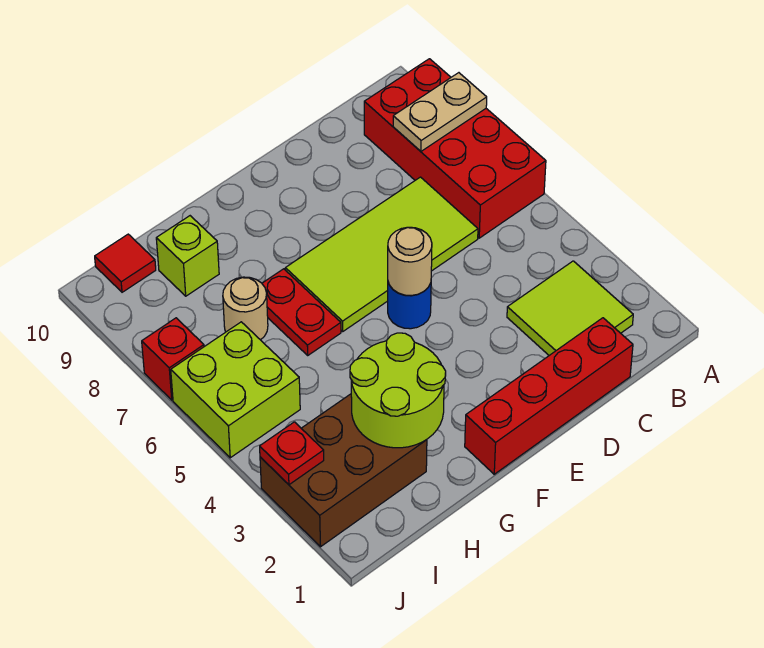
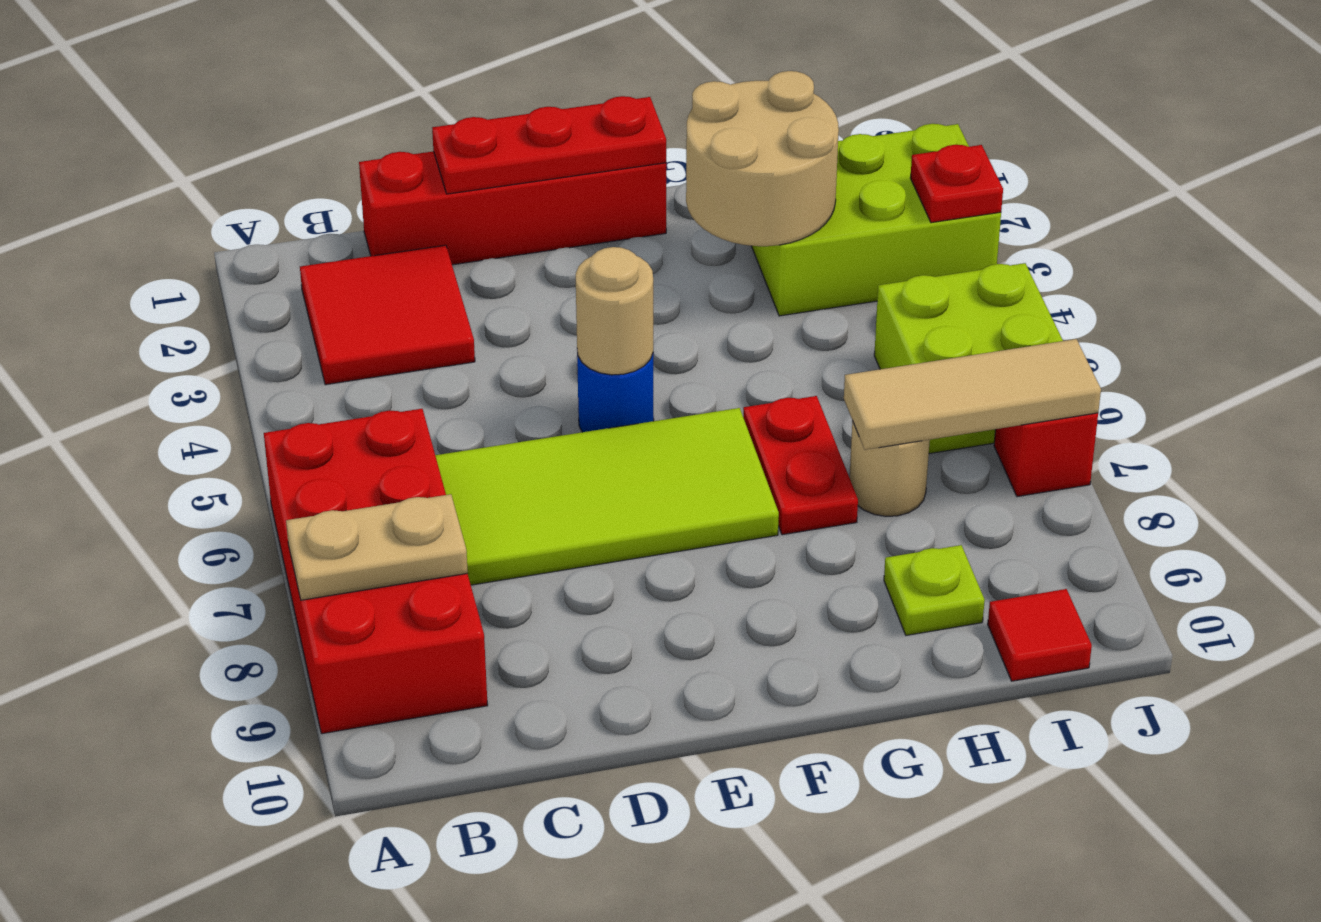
lime tile B2:C3 level 1 -> red tile B2:C3 level 1
none -> red plate D1:F1 level 2
lime round brick G2:H3 level 2 -> tan round brick G2:H3 level 2
brown brick H2:J3 level 1 -> lime brick H2:J3 level 1
none -> tan tile H7:J7 level 2
lime brick H9 level 1 -> lime plate H9 level 1

